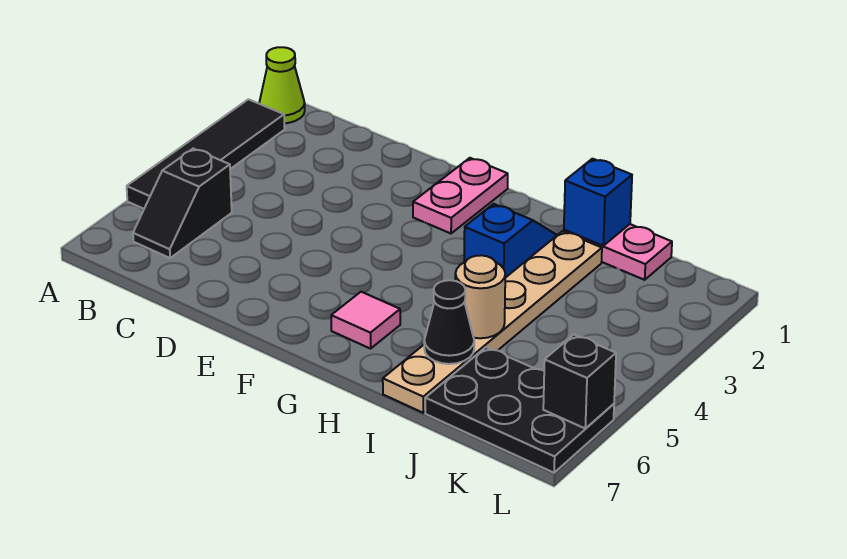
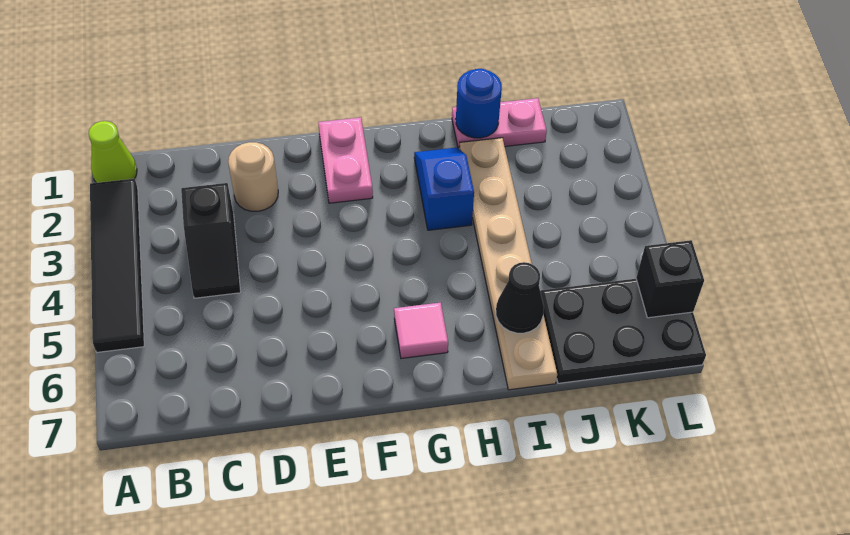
black slope B5:B6 level 1 top 5 -> black slope C3:C4 level 1 top 3
blue brick I1 level 2 -> blue round brick I1 level 2
tan round brick I5 level 2 -> tan round brick D2 level 1

